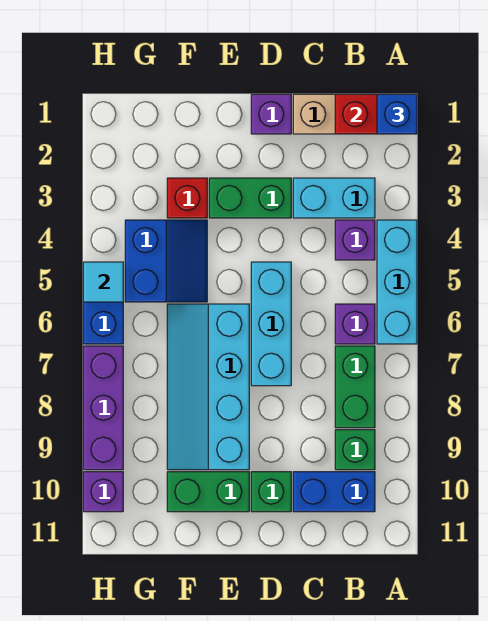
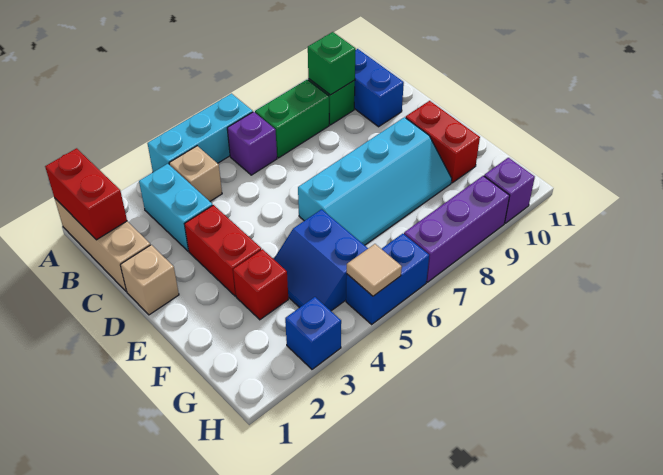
blue brick A1 level 3 -> blue brick H3 level 1
purple brick B4 level 1 -> tan brick B4 level 1
purple brick D1 level 1 -> tan brick D1 level 1
green brick D3:E3 level 1 -> red brick D3:E3 level 1
cyan brick D5:D7 level 1 -> none
green brick D10 level 1 -> green brick B9 level 2
green brick E10:F10 level 1 -> red brick E10:F10 level 1
blue slope F4:G5 level 1 top G -> blue slope F4:G5 level 1 top 5
cyan tile H5 level 2 -> tan tile H5 level 2

